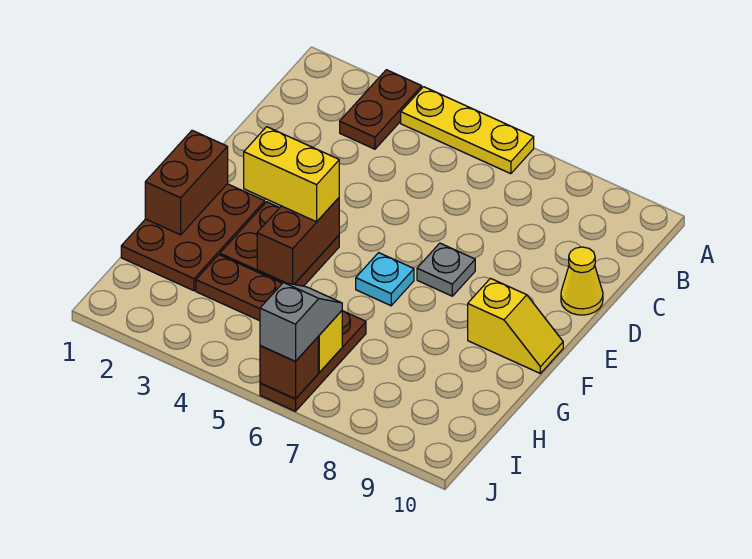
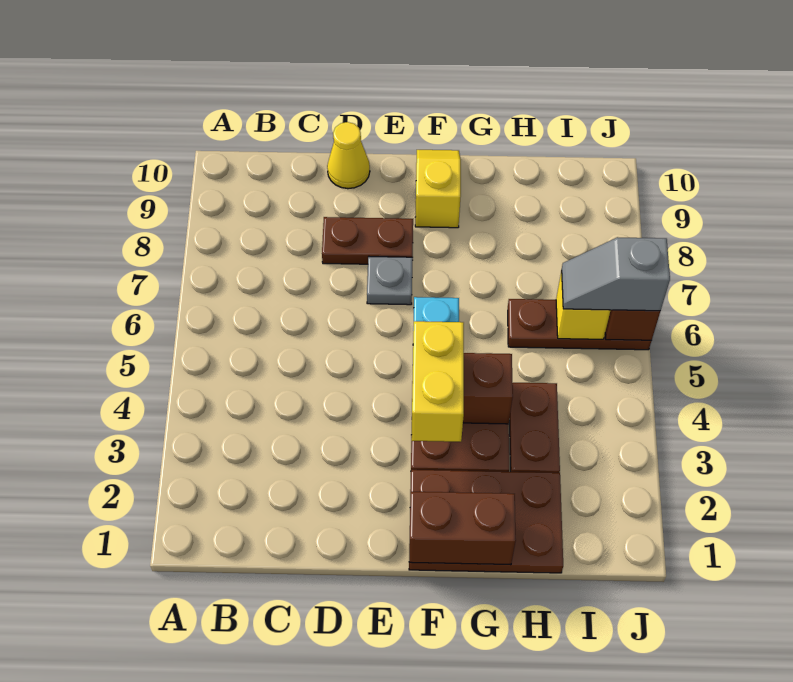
brown plate A3:B3 level 1 -> brown plate D8:E8 level 1
yellow plate A4:A6 level 1 -> none

